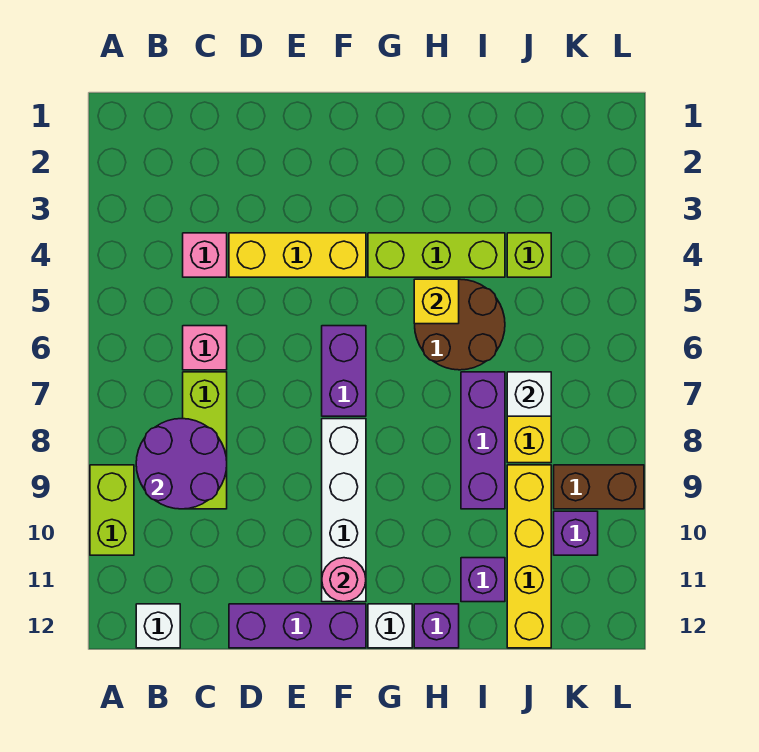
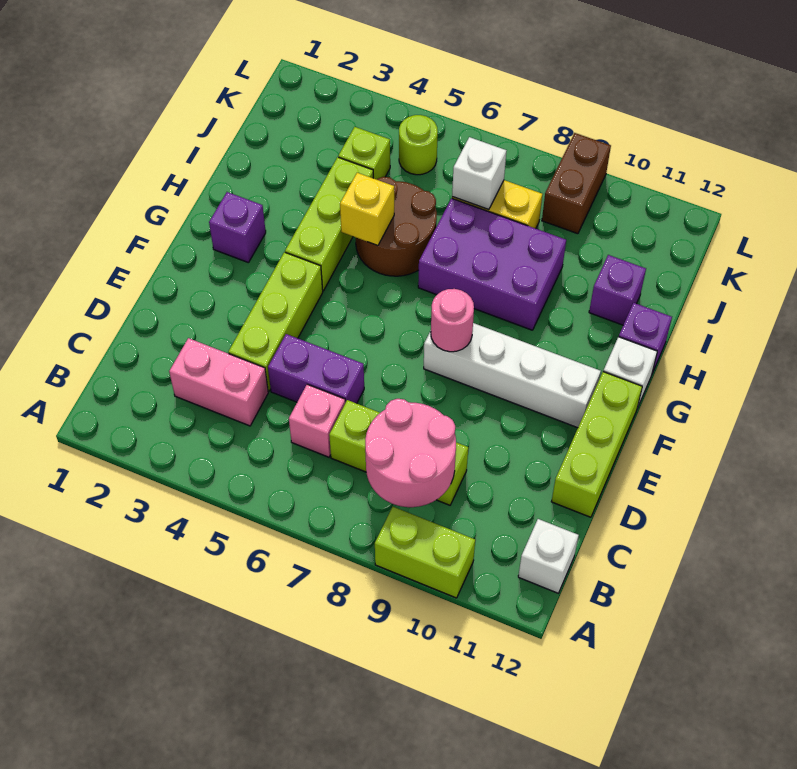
purple round brick B8:C9 level 2 -> pink round brick B8:C9 level 2
pink brick C4 level 1 -> pink brick C3:C4 level 1
yellow brick D4:F4 level 1 -> lime brick D4:F4 level 1
purple brick D12:F12 level 1 -> lime brick D12:F12 level 1
purple brick F6:F7 level 1 -> purple brick D5:D6 level 1
pink round brick F11 level 2 -> pink round brick F8 level 2
purple brick I7:I9 level 1 -> purple brick H7:I9 level 1
yellow brick J9:J12 level 1 -> none
none -> lime round brick K5 level 1
purple brick K10 level 1 -> purple brick G2 level 1

